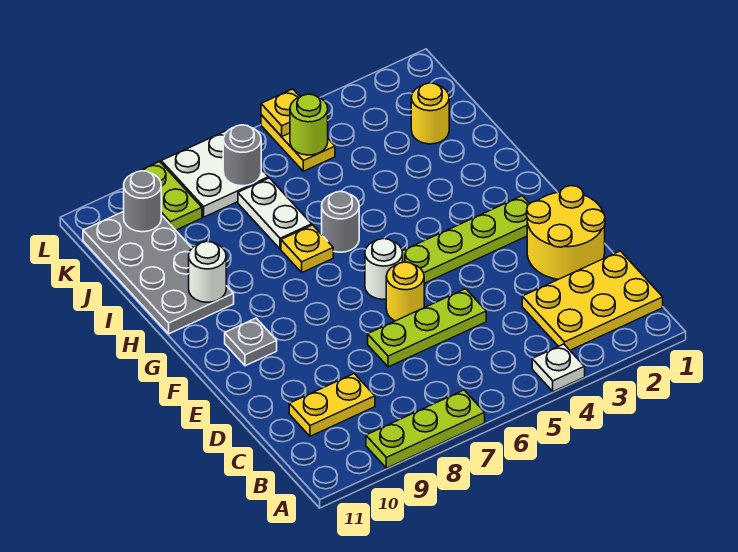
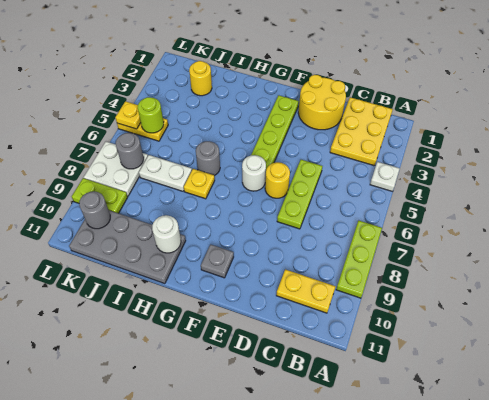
yellow plate C9:C10 level 1 -> yellow plate B10:C10 level 1

